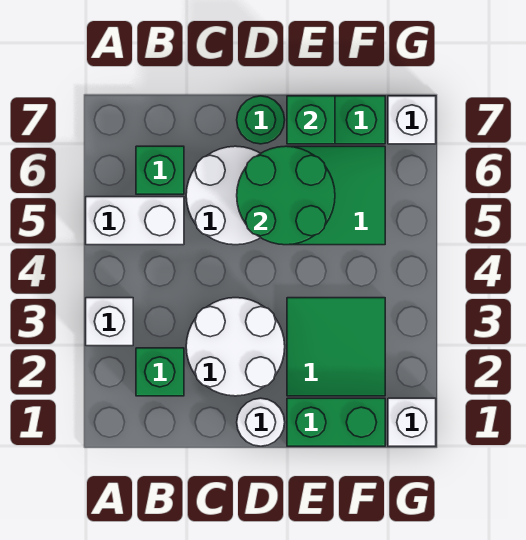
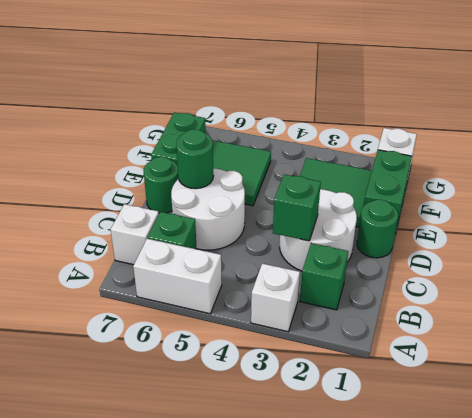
white brick A5:B5 level 1 -> white brick A5:A6 level 1
white round brick D1 level 1 -> green round brick D1 level 1
green round brick D5:E6 level 2 -> green round brick D6 level 2
green brick E7 level 2 -> green brick C3 level 2
white brick G7 level 1 -> white brick B7 level 1

